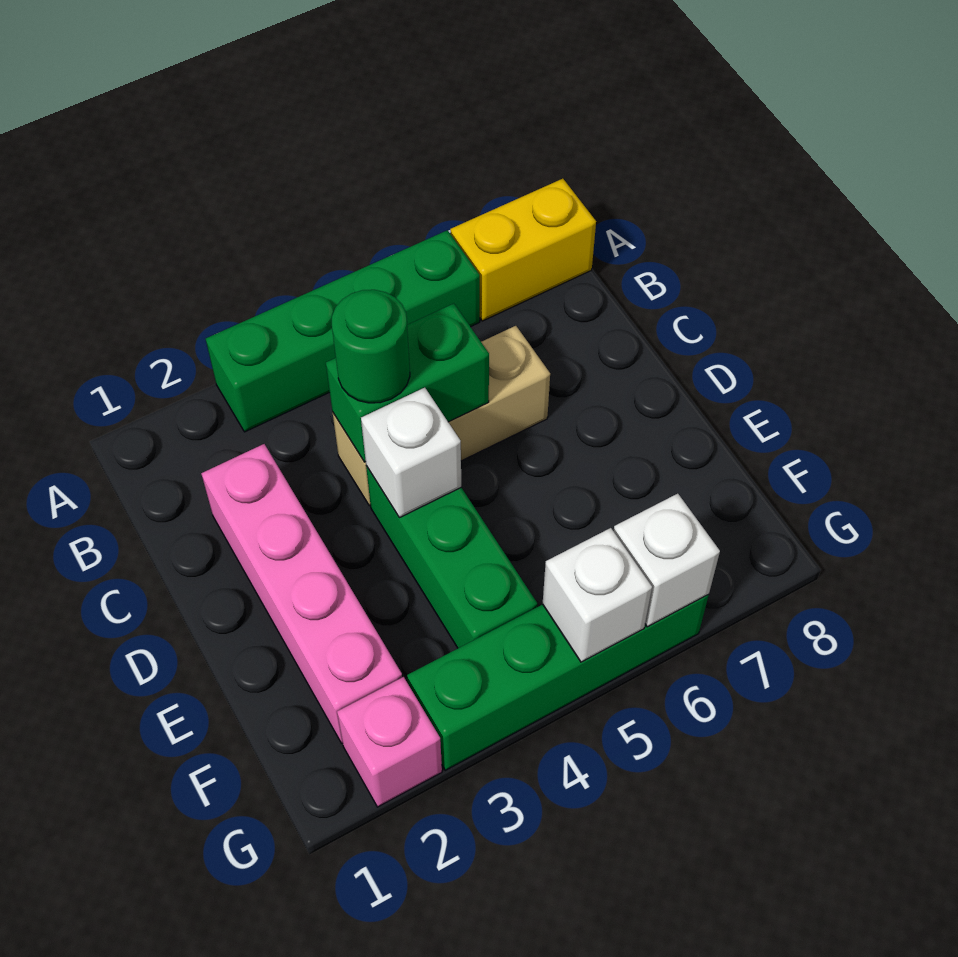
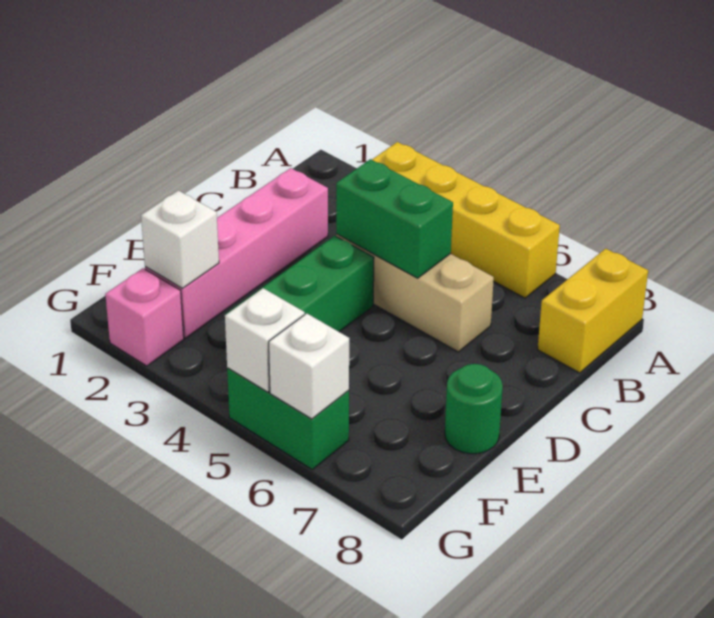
green brick A3:A6 level 1 -> yellow brick A3:A6 level 1
yellow brick A7:A8 level 1 -> yellow brick A8:B8 level 1
green round brick C4 level 3 -> green round brick E8 level 1
white brick D4 level 2 -> white brick F2 level 2
green brick G3:G6 level 1 -> green brick G5:G6 level 1

